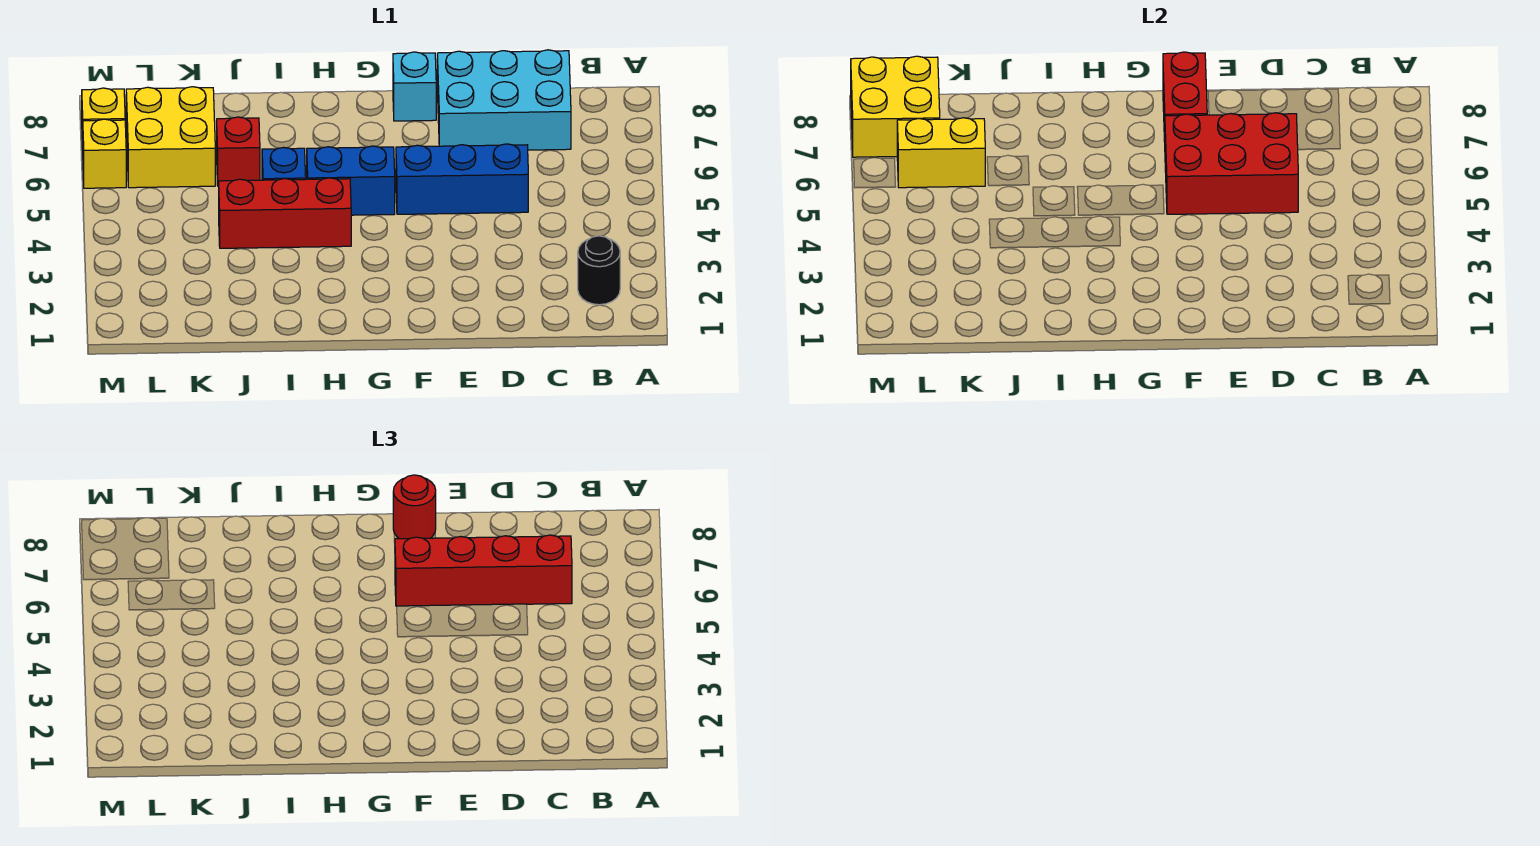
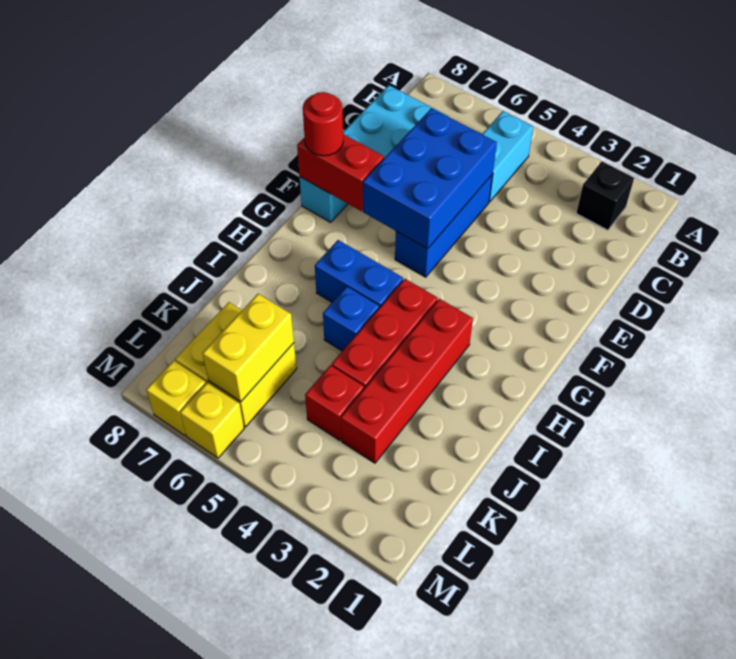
black round brick B2 level 1 -> black brick B2 level 1
none -> cyan brick B5:C5 level 1
red brick C6:F6 level 3 -> red brick H3:K3 level 1
red brick D5:F6 level 2 -> blue brick D5:F6 level 2
blue brick G5:H5 level 1 -> blue brick H5:H6 level 1
red brick J6 level 1 -> red brick K4 level 1
yellow brick L7:M8 level 2 -> none

